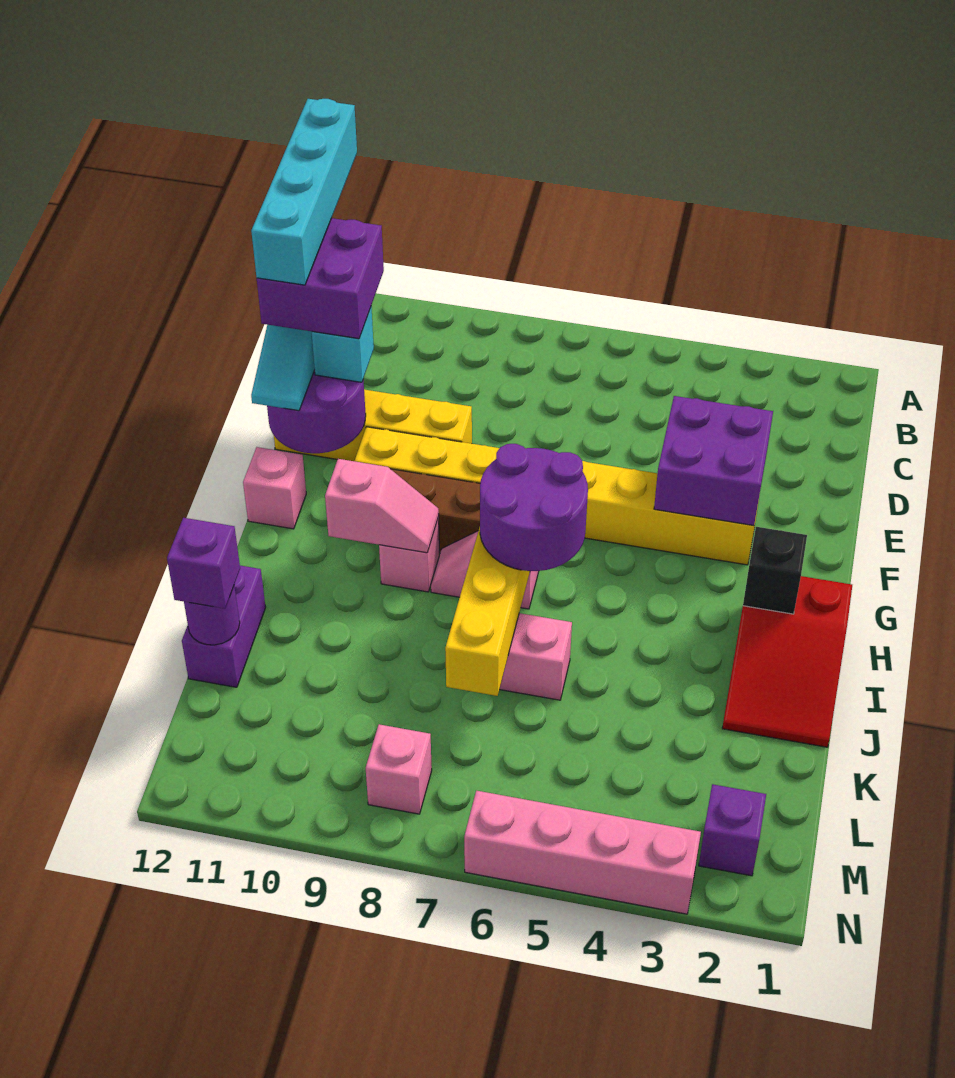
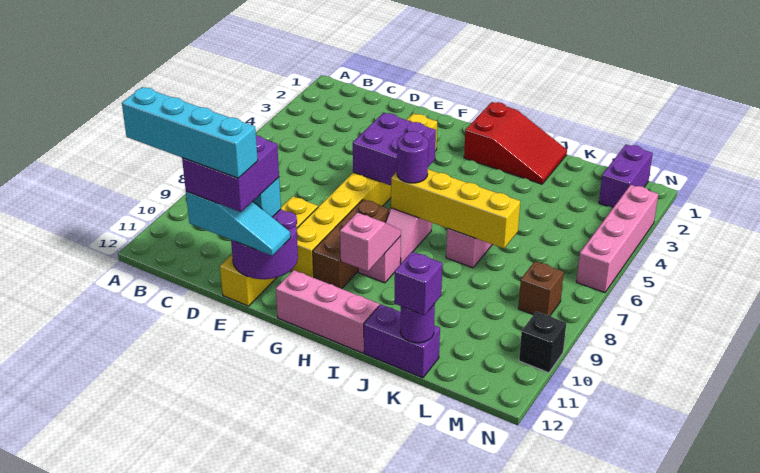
purple brick E3:F4 level 2 -> purple brick F5:G6 level 2
pink brick G12 level 1 -> pink brick G12:I12 level 1
black brick H2 level 2 -> black brick N10 level 1
purple round brick H6:I7 level 3 -> purple round brick H7 level 3
purple brick M2 level 1 -> purple brick M1:M2 level 1
pink brick M8 level 1 -> brown brick M8 level 1

